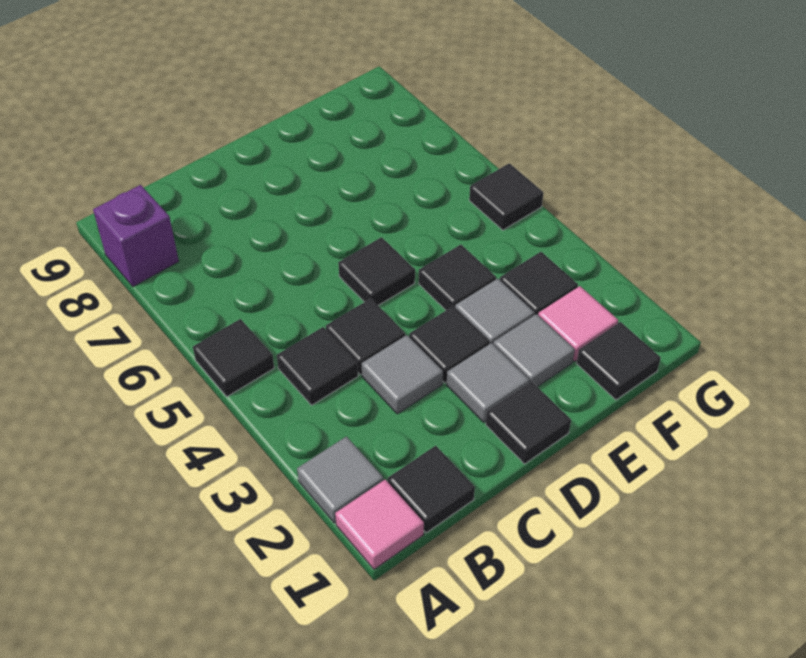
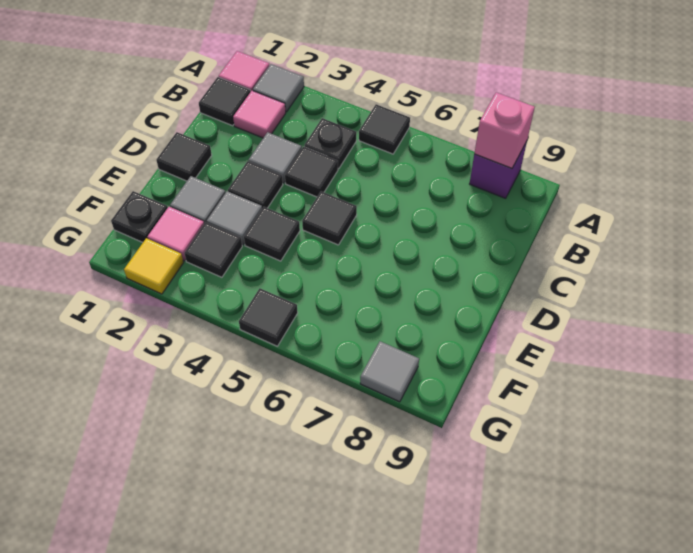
none -> pink brick A8 level 2
none -> pink tile B2 level 1
black tile B4 level 1 -> black plate B4 level 1
grey tile D2 level 1 -> grey tile G8 level 1
black tile F1 level 1 -> black plate F1 level 1
none -> yellow tile G2 level 1

